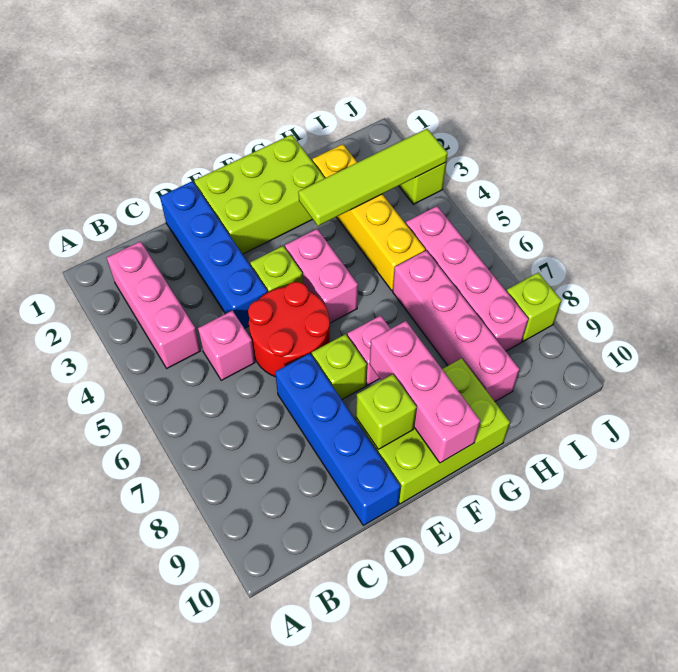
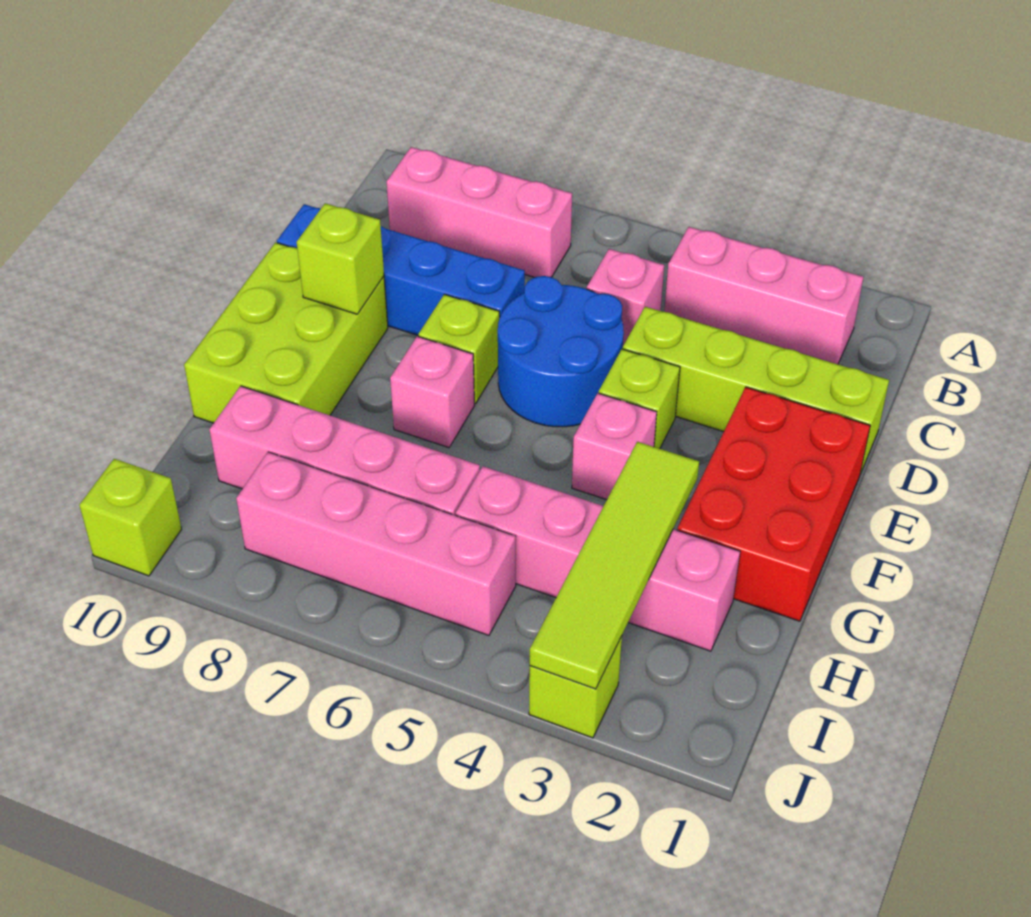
blue brick D1:D4 level 1 -> lime brick D1:D4 level 1
red round brick D5:E6 level 1 -> blue round brick D5:E6 level 1
lime brick E1:G2 level 1 -> red brick E1:G2 level 1
pink brick F4:F5 level 1 -> pink brick F4 level 1
pink brick F8:F10 level 2 -> pink brick B7:B9 level 1
yellow brick H2:H5 level 1 -> pink brick H2:H5 level 1
lime brick J8 level 1 -> lime brick J10 level 1

